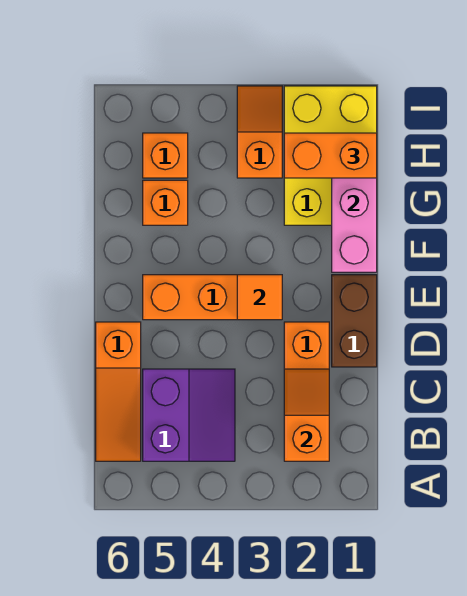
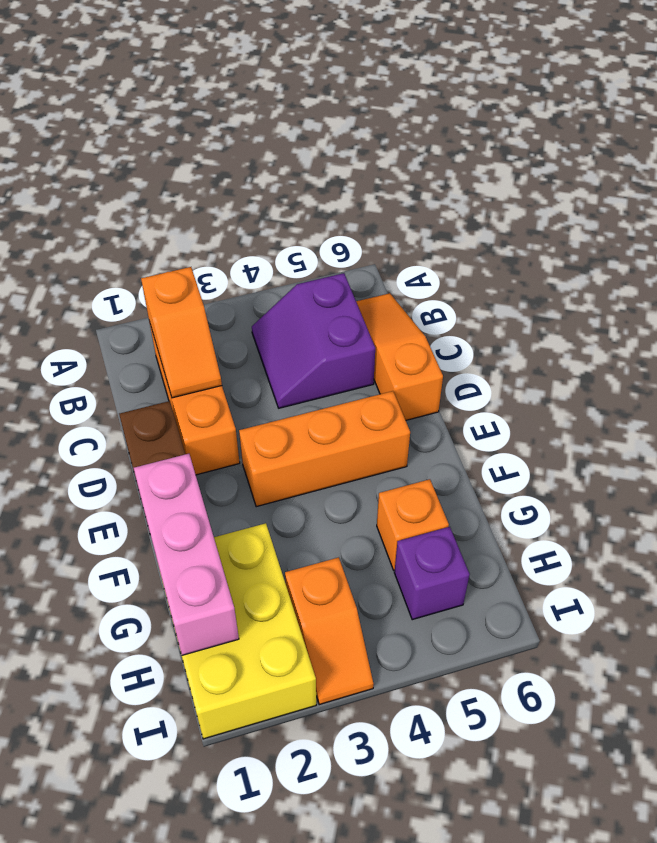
orange tile E3 level 2 -> none
orange brick H1:H2 level 3 -> none
orange brick H5 level 1 -> purple brick H5 level 1

